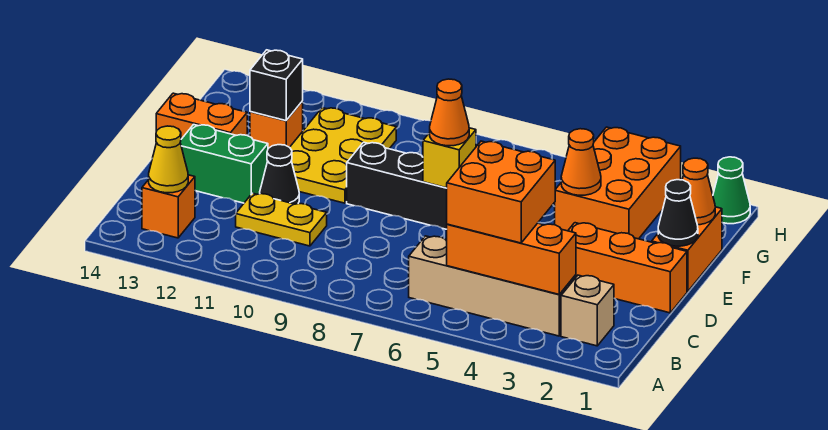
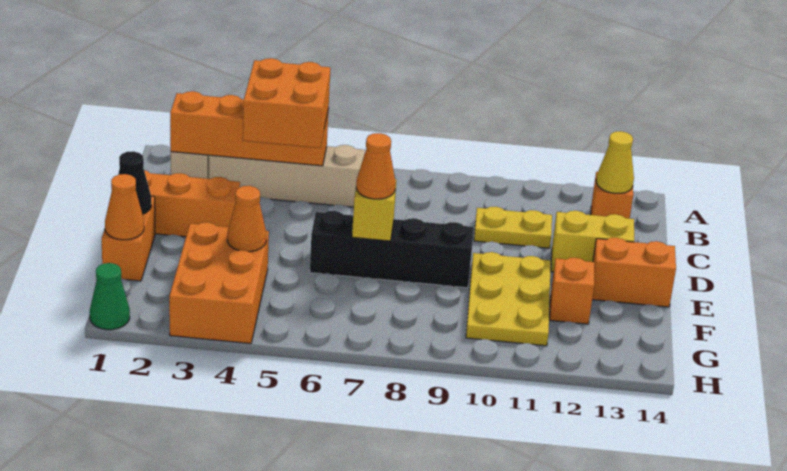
orange brick B3:B5 level 2 -> orange brick B2:B5 level 2
black cone D11 level 1 -> none
green brick D12:D13 level 1 -> yellow brick D12:D13 level 1
black brick F12 level 2 -> none

